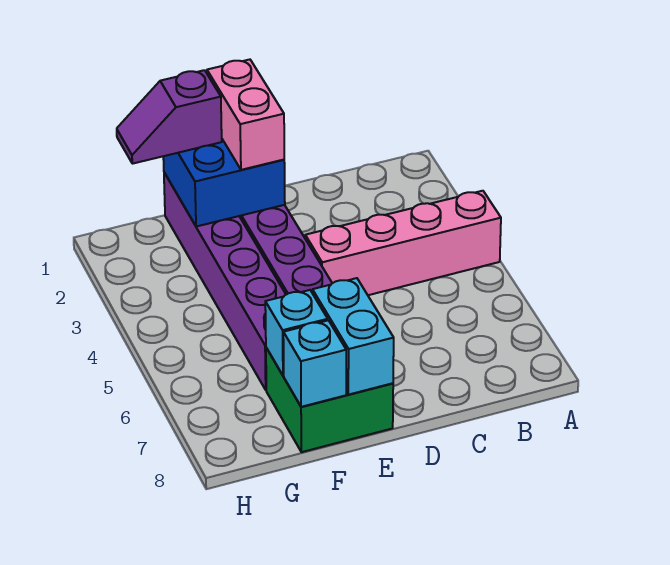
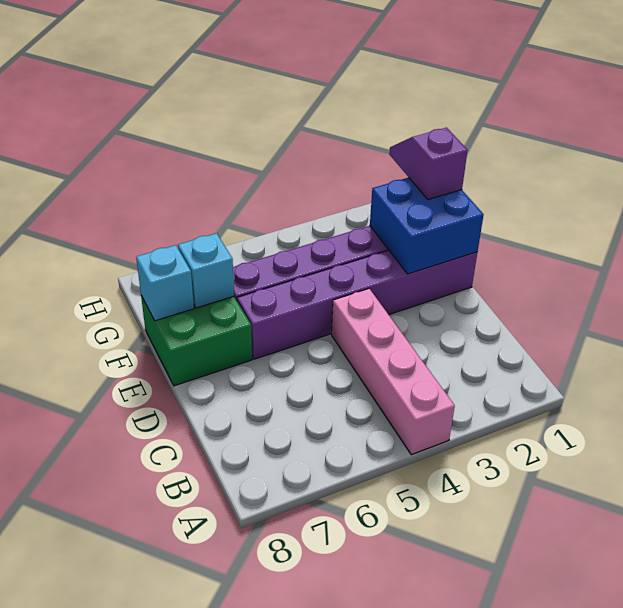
pink brick E1:E2 level 3 -> none
cyan brick E7:E8 level 2 -> none

